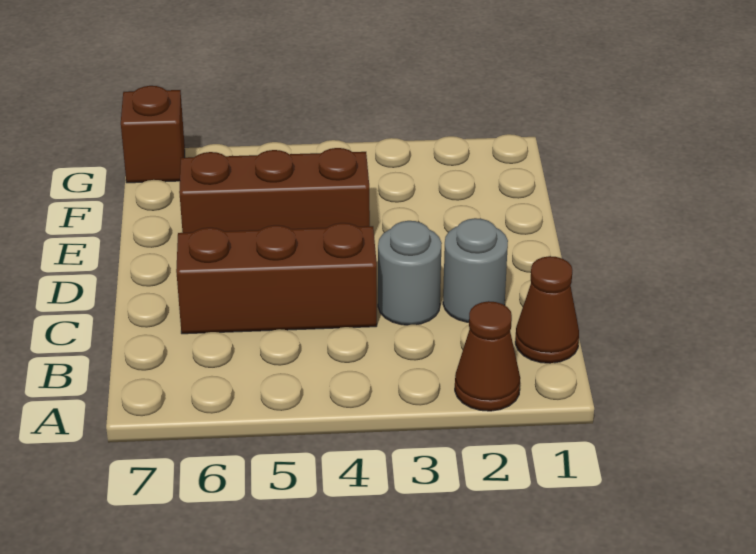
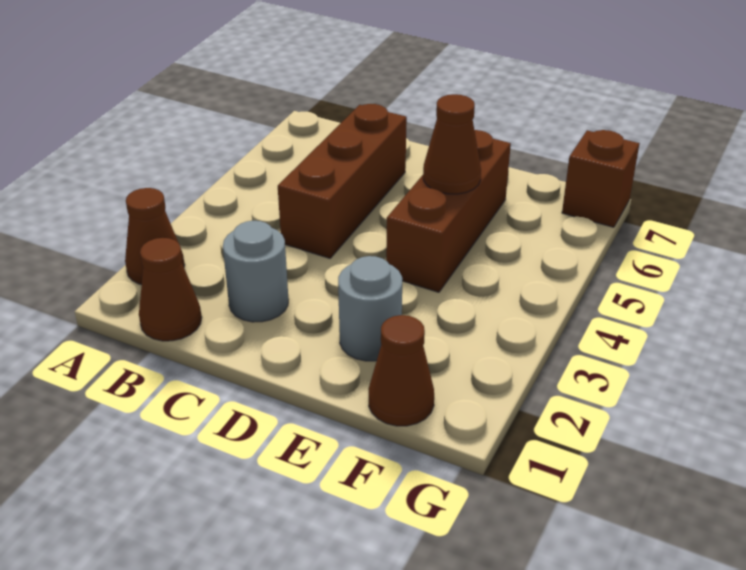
grey round brick C3 level 1 -> grey round brick E2 level 1
none -> brown cone E5 level 2
none -> brown cone F1 level 1

